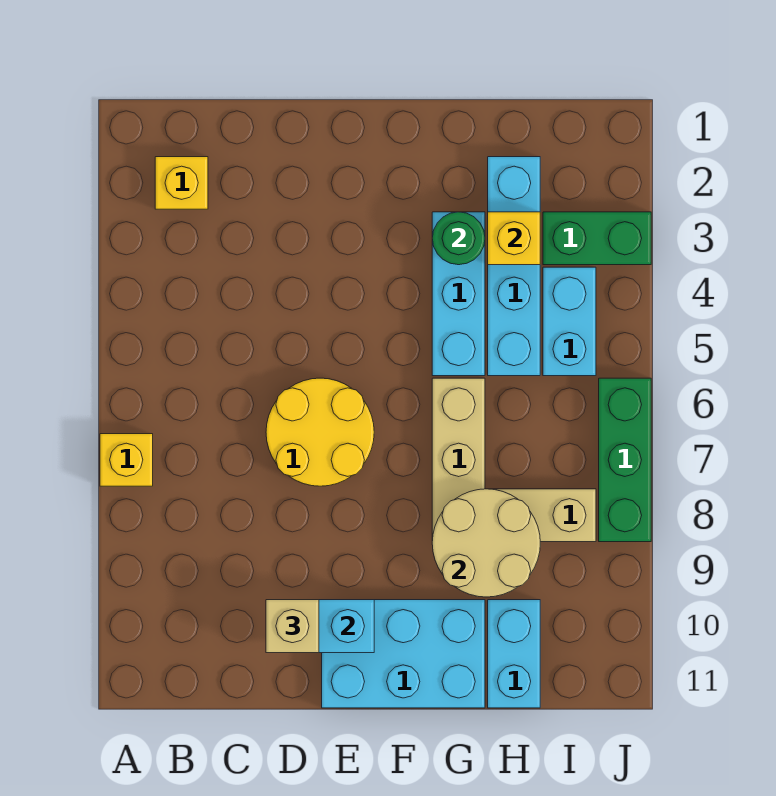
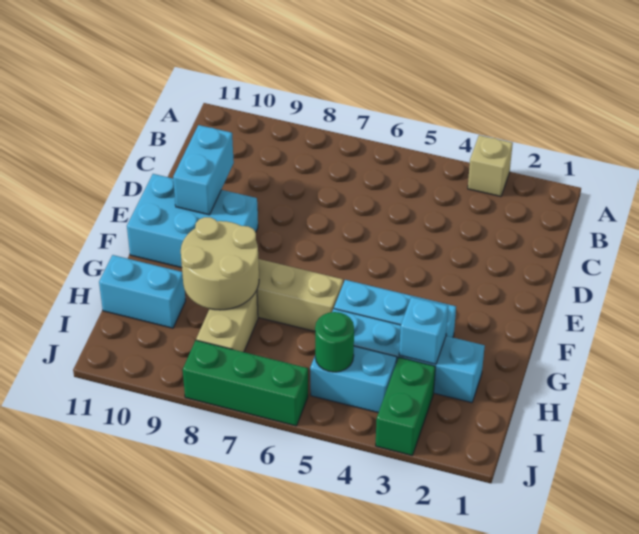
yellow brick A7 level 1 -> none
yellow brick B2 level 1 -> none
yellow round brick D6:E7 level 1 -> none
tan brick D10 level 3 -> tan brick A3 level 1
cyan brick E10:G11 level 1 -> cyan brick E9:F11 level 1
green round brick G3 level 2 -> green round brick I5 level 2
yellow brick H3 level 2 -> cyan brick H3 level 2

